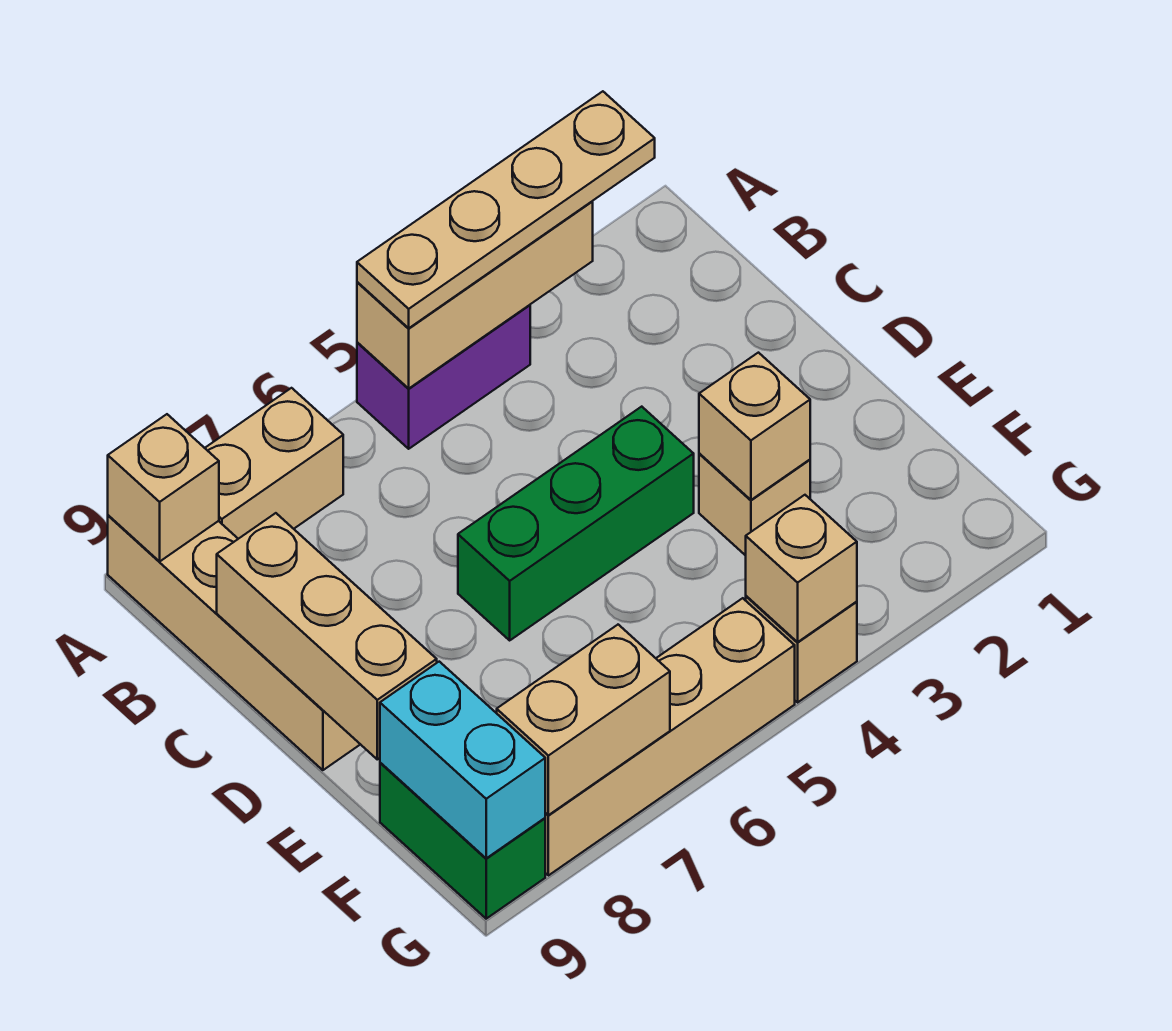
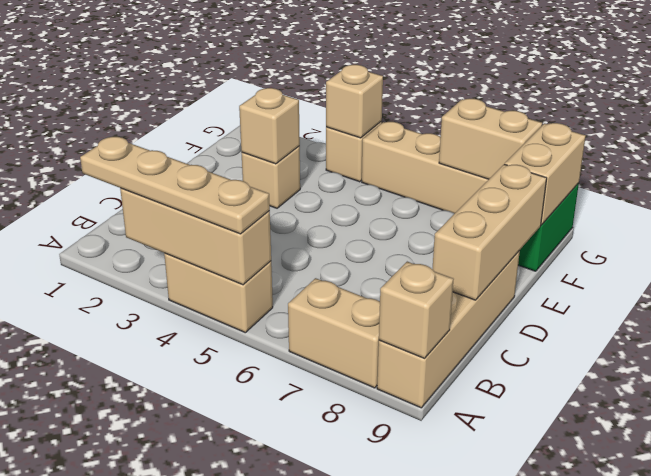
purple brick A4:A5 level 1 -> tan brick A4:A5 level 1
green brick D4:D6 level 1 -> none
cyan brick F9:G9 level 2 -> tan brick F9:G9 level 2

